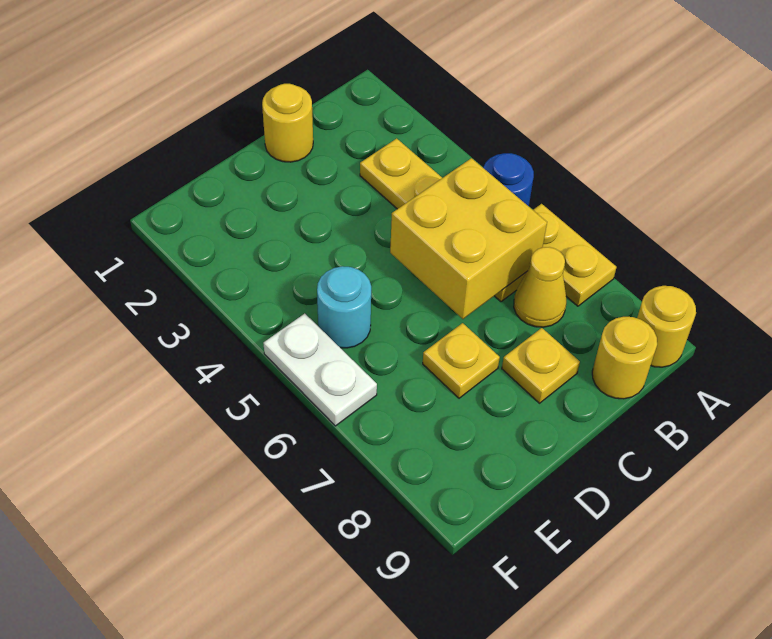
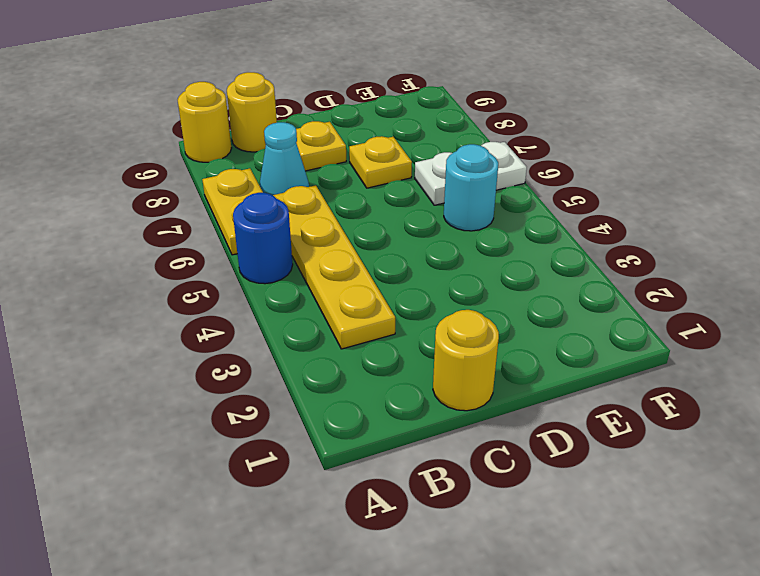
yellow brick B5:C6 level 2 -> none
yellow cone B7 level 1 -> cyan cone B7 level 1
white plate F5:F6 level 1 -> white plate E6:F6 level 1

